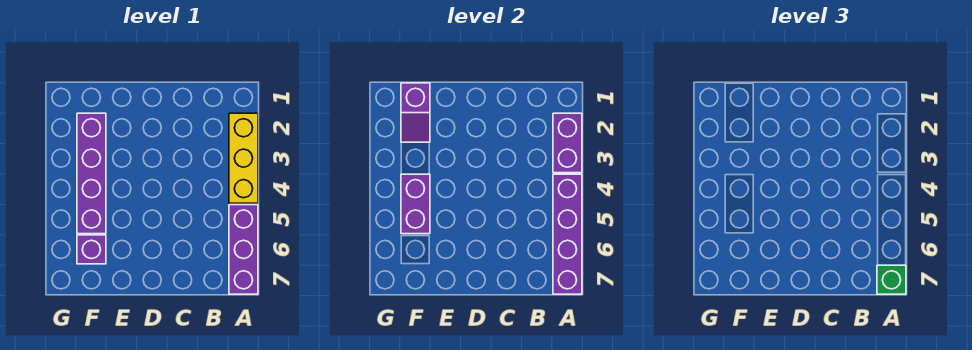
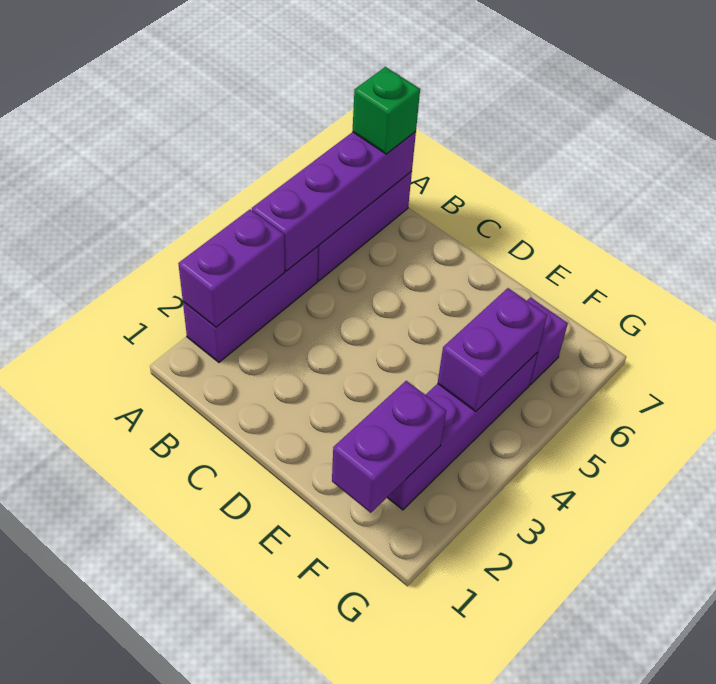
yellow brick A2:A4 level 1 -> purple brick A2:A4 level 1
purple slope F1:F2 level 2 top 1 -> purple brick F1:F2 level 2

